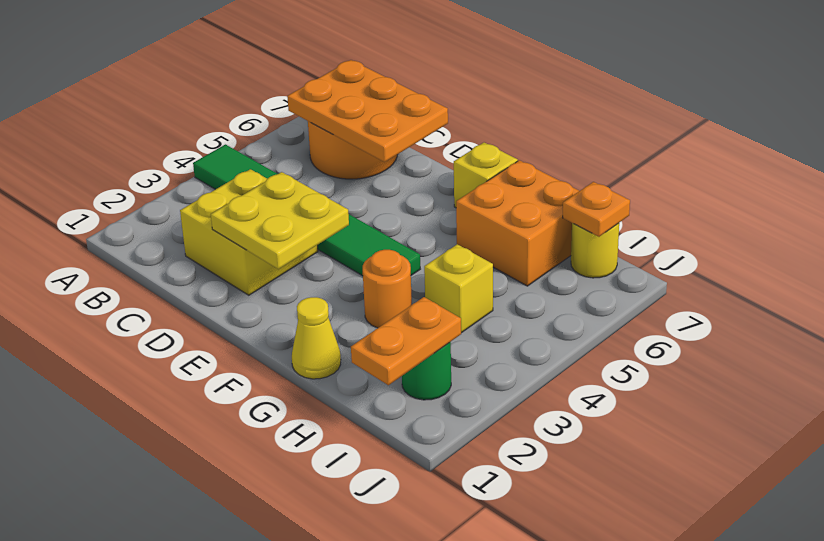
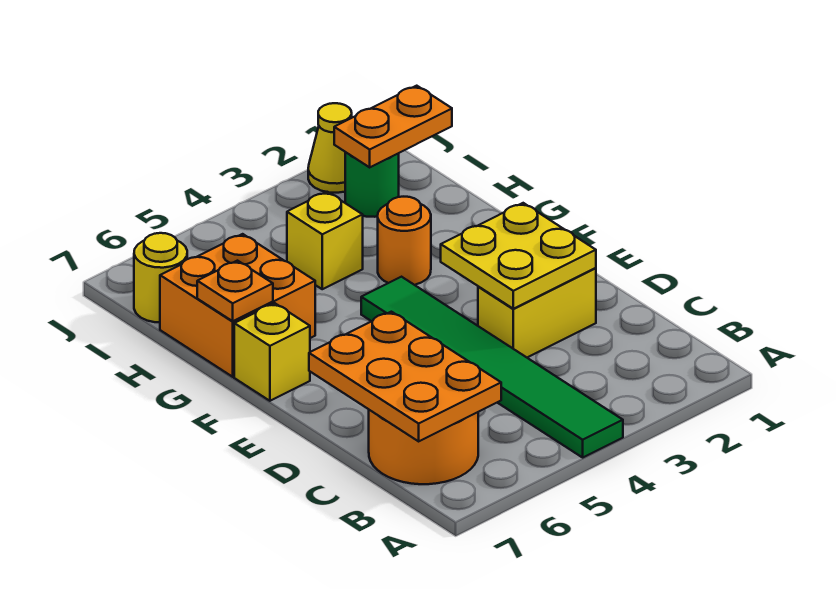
yellow brick C2:D3 level 1 -> yellow brick D2:D3 level 1
yellow cone G1 level 1 -> yellow cone J2 level 1
orange plate I7 level 2 -> orange plate G7 level 2

